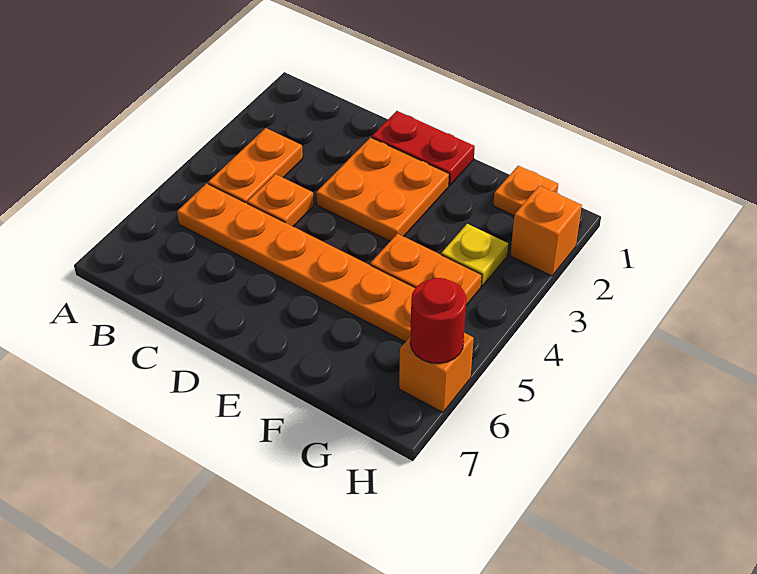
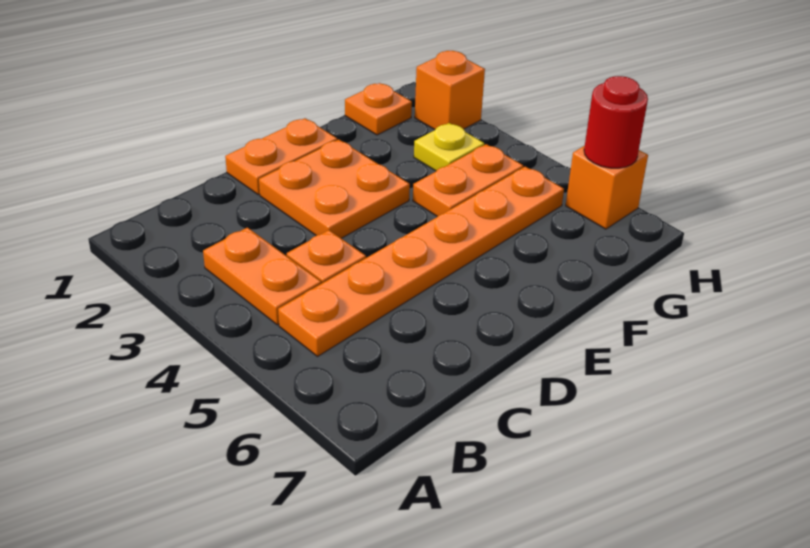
red plate D1:E1 level 1 -> orange plate D1:E1 level 1

